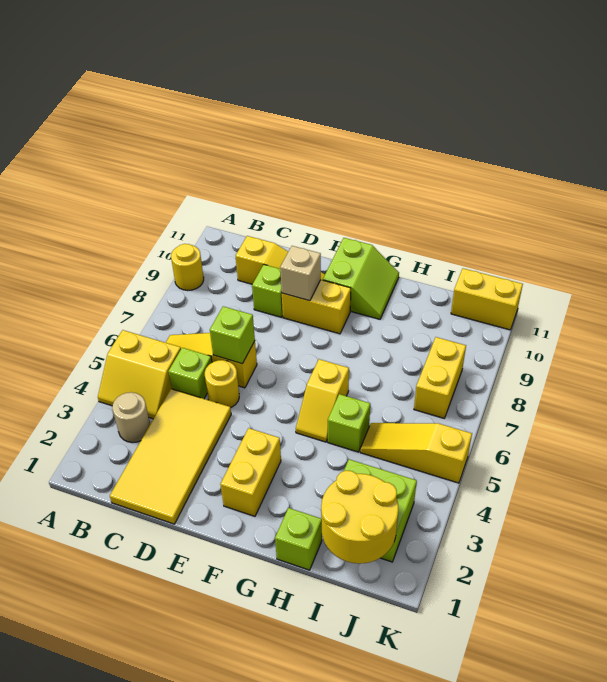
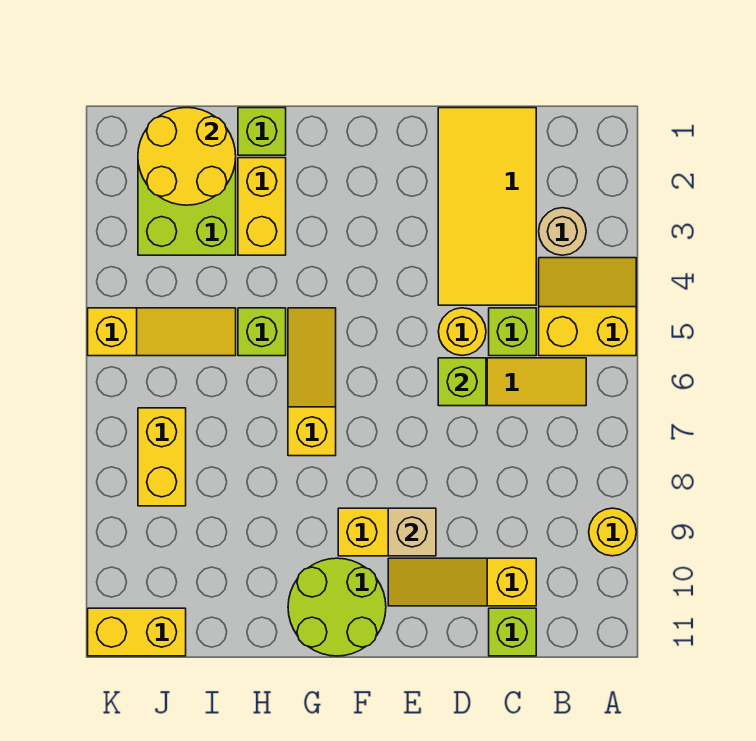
lime brick D9 level 1 -> lime brick C11 level 1
yellow brick F2:F3 level 1 -> yellow brick H2:H3 level 1
lime slope F10:G11 level 1 top F -> lime round brick F10:G11 level 1
yellow slope G5:G6 level 1 top 6 -> yellow slope G5:G7 level 1 top 7

